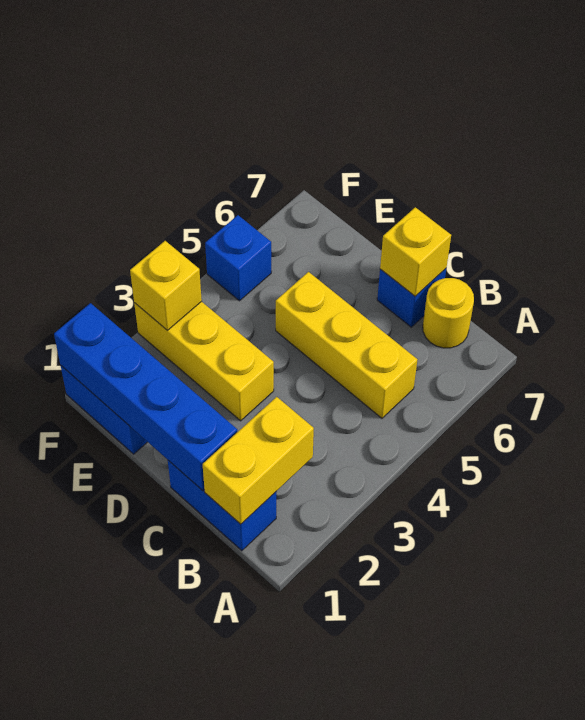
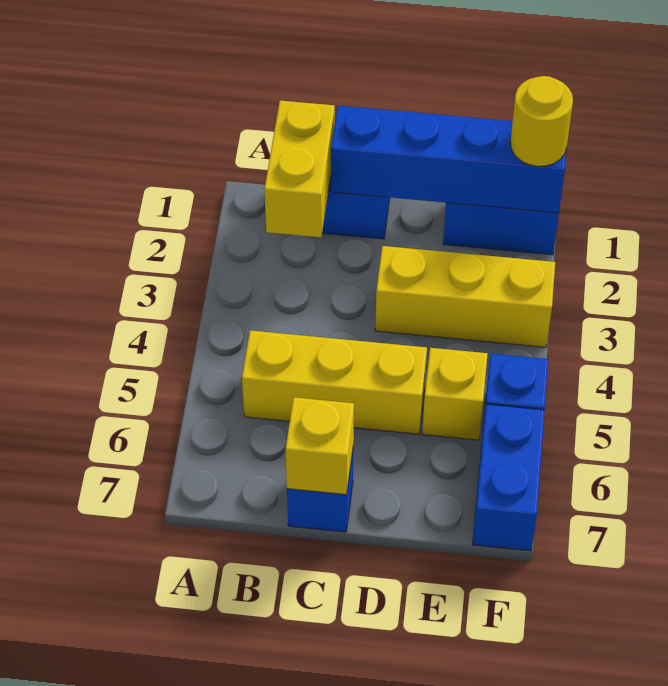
yellow round brick B7 level 1 -> yellow round brick F1 level 3
yellow brick F3 level 2 -> yellow brick E5 level 1
none -> blue brick F6:F7 level 1

